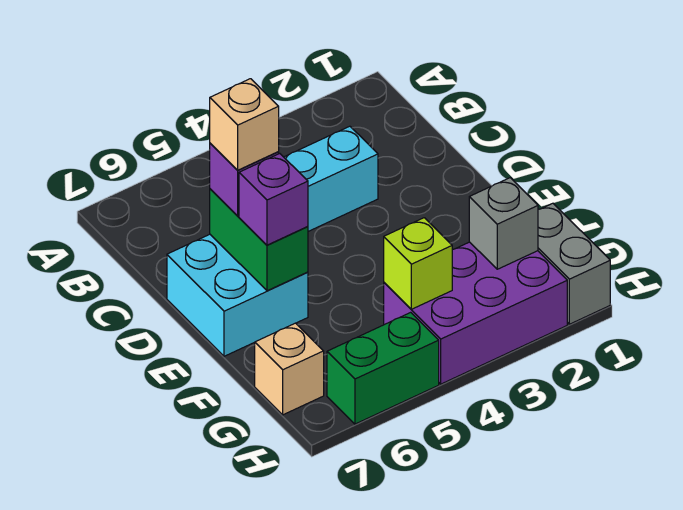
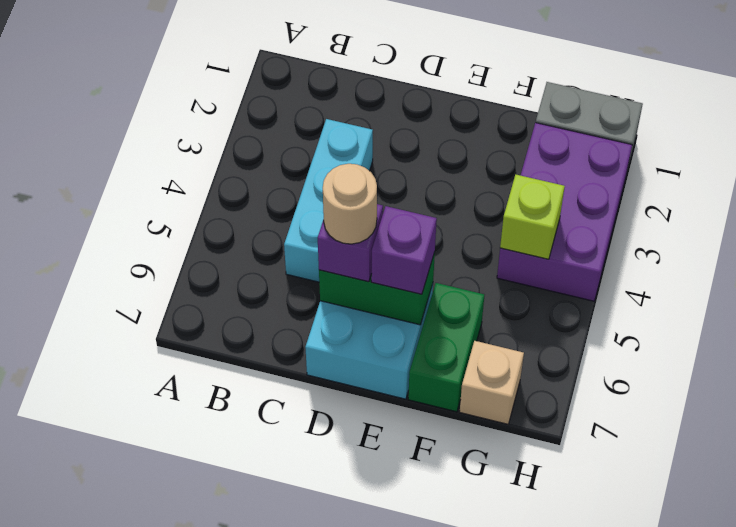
tan brick D6 level 4 -> tan round brick D6 level 4
grey brick G2 level 2 -> none
green brick H5:H6 level 1 -> green brick F6:F7 level 1

